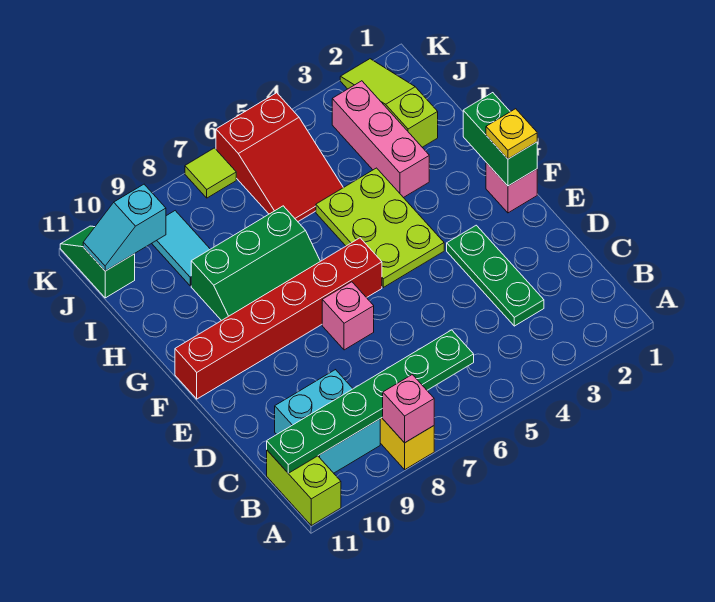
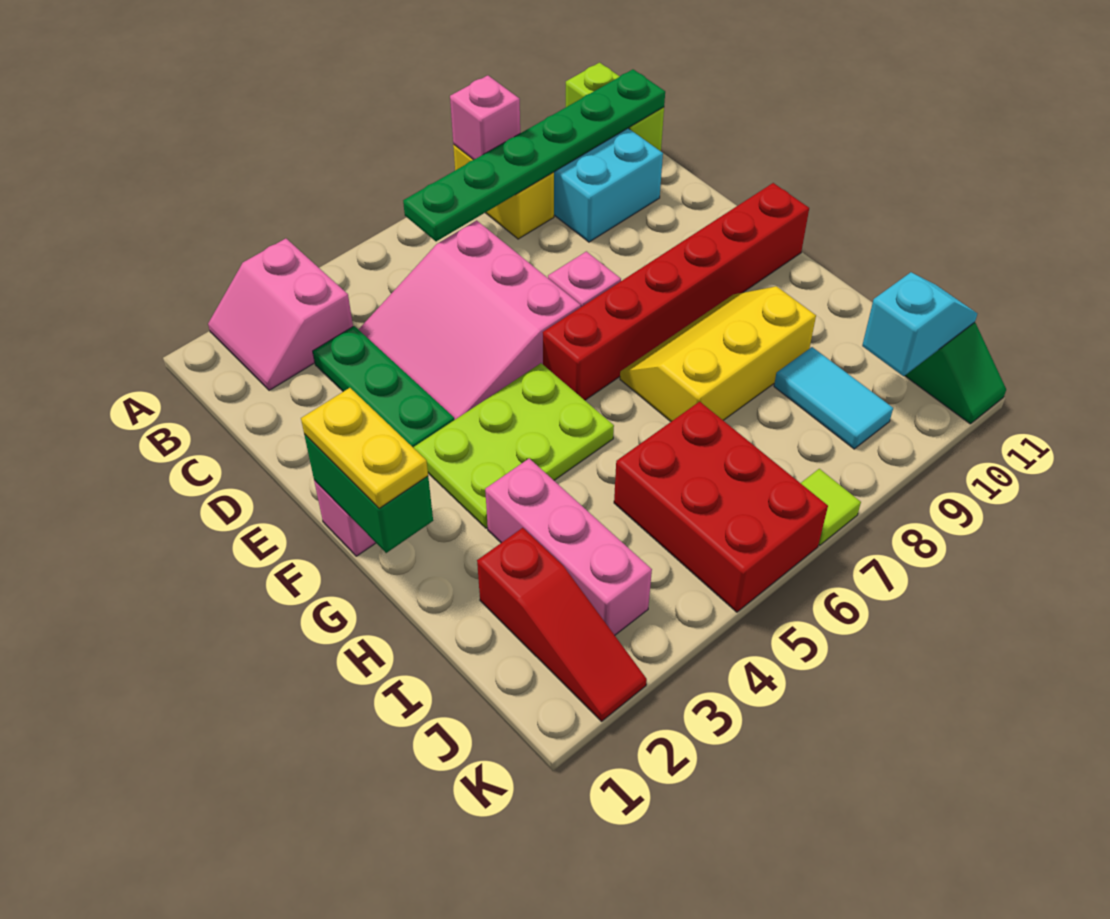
none -> pink slope A2:B3 level 1 top 3
none -> pink slope C4:E6 level 1 top 6
yellow plate F1 level 3 -> yellow plate F1:G1 level 3
lime plate F4:H5 level 1 -> lime plate F3:G5 level 1
green slope G7:H9 level 1 top H -> yellow slope G7:H9 level 1 top H
lime slope I2:K2 level 1 top I -> red slope I2:K2 level 1 top I
red slope I5:K6 level 1 top K -> red brick I5:K6 level 1

